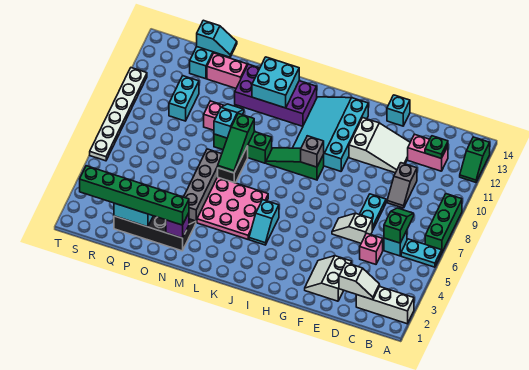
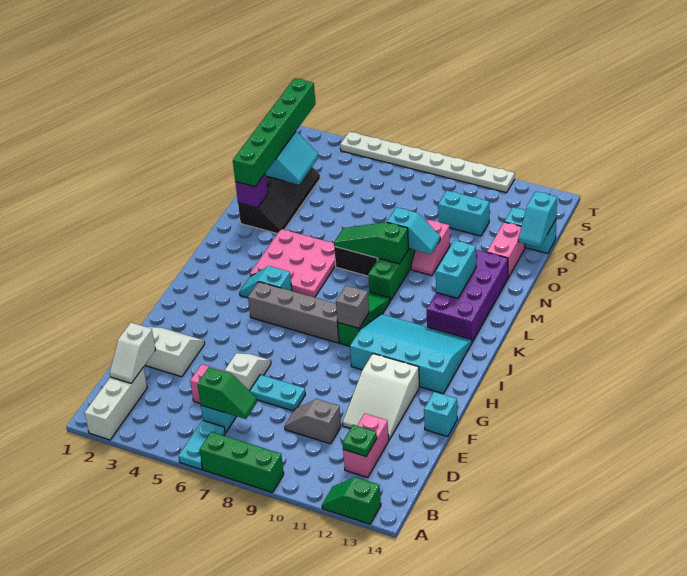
cyan brick L12:M13 level 2 -> cyan brick L12:M12 level 2
grey brick N4:N7 level 1 -> grey brick I5:I8 level 1
white plate T6:T11 level 1 -> white plate T4:T11 level 1

